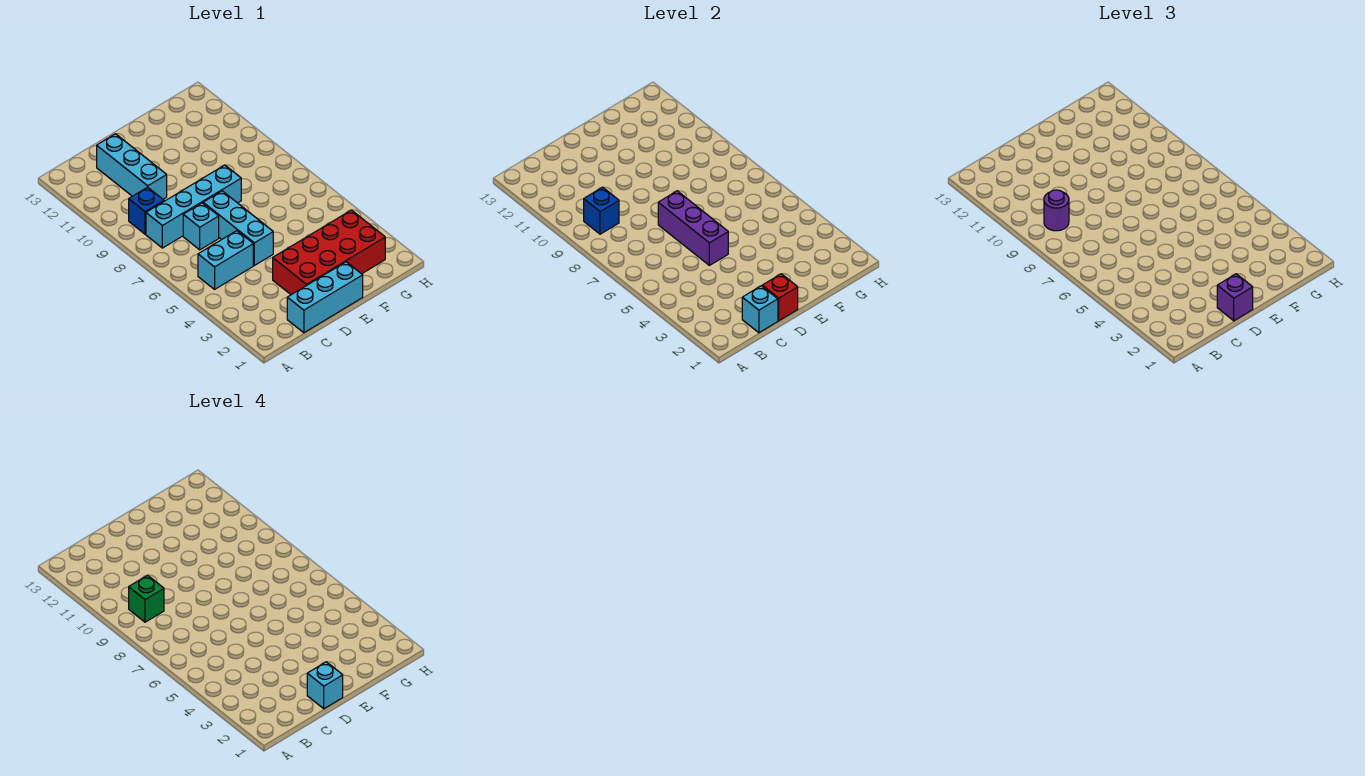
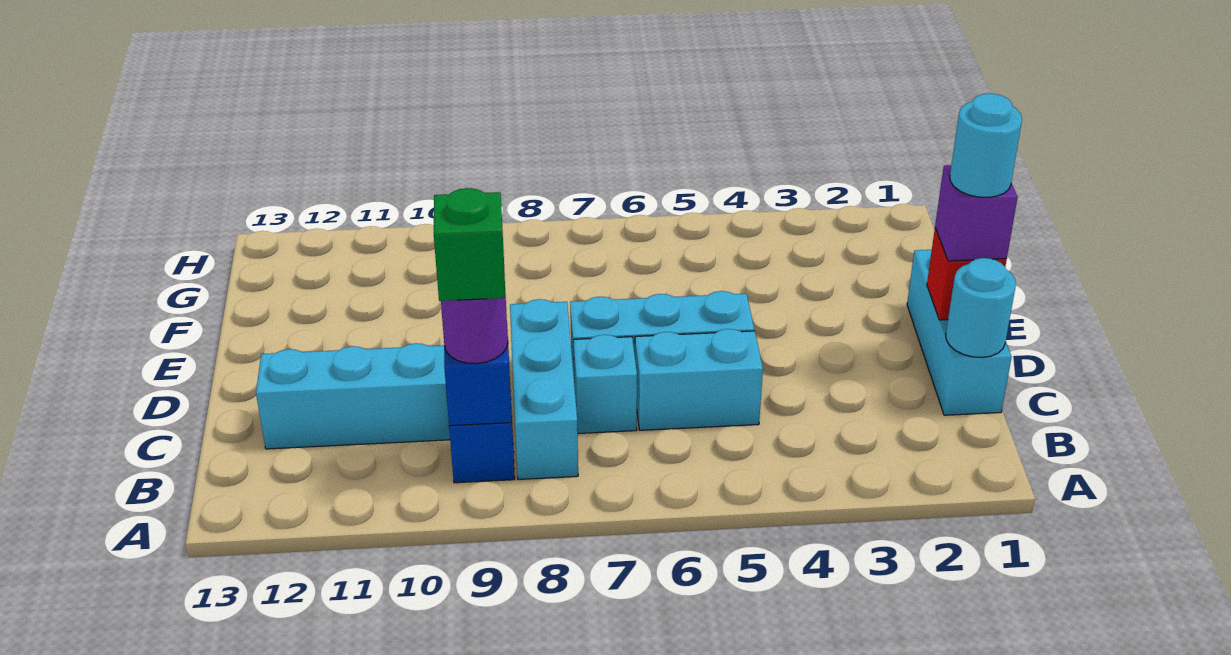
cyan brick B5:C5 level 1 -> cyan brick C5:C6 level 1
cyan brick B8:E8 level 1 -> cyan brick B8:D8 level 1
cyan brick C1 level 2 -> cyan round brick C1 level 2
cyan brick D1 level 4 -> cyan round brick D1 level 4
red brick D2:G3 level 1 -> none
purple brick D5:D7 level 2 -> none

